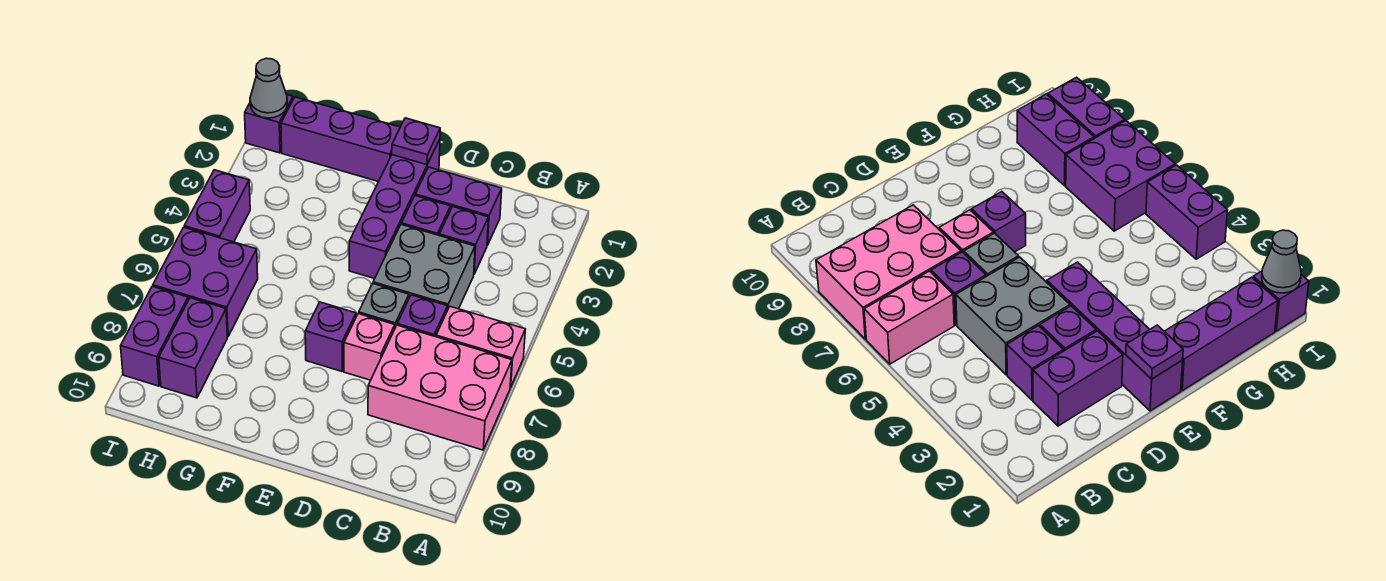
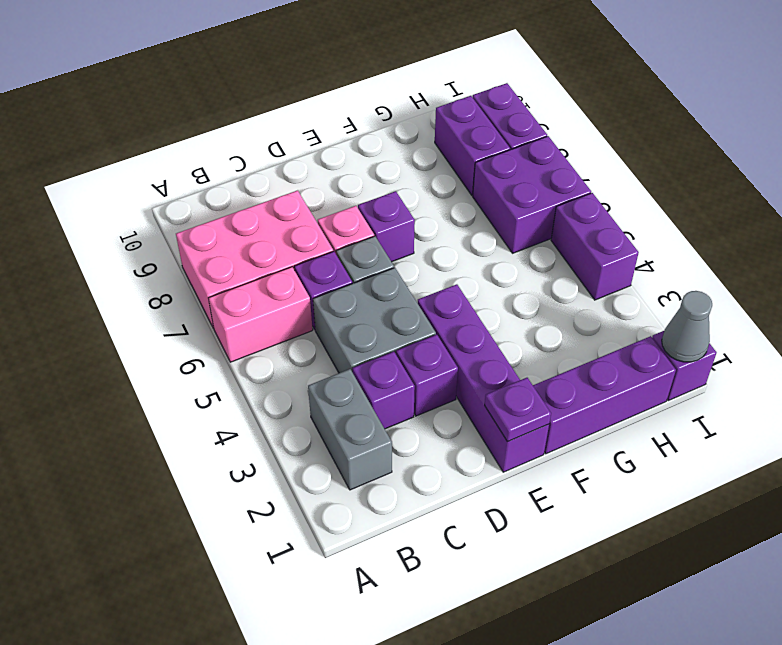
none -> grey brick B2:B3 level 1
purple brick C2:D2 level 1 -> none

